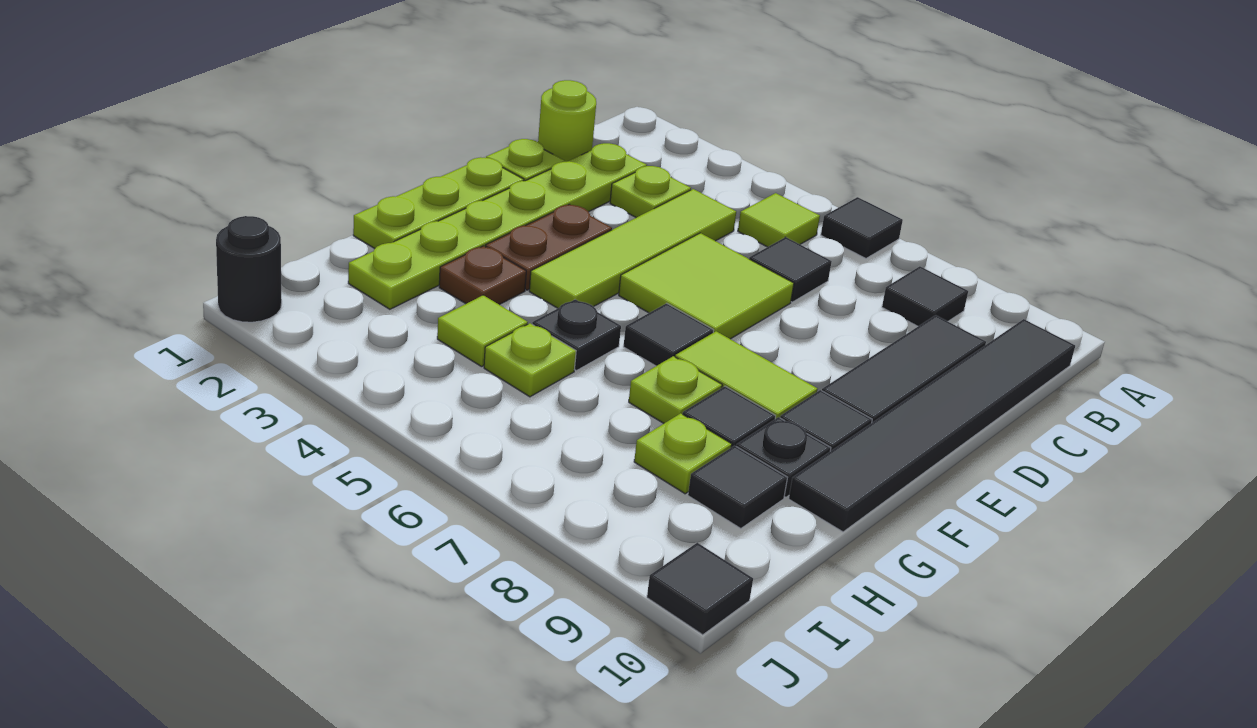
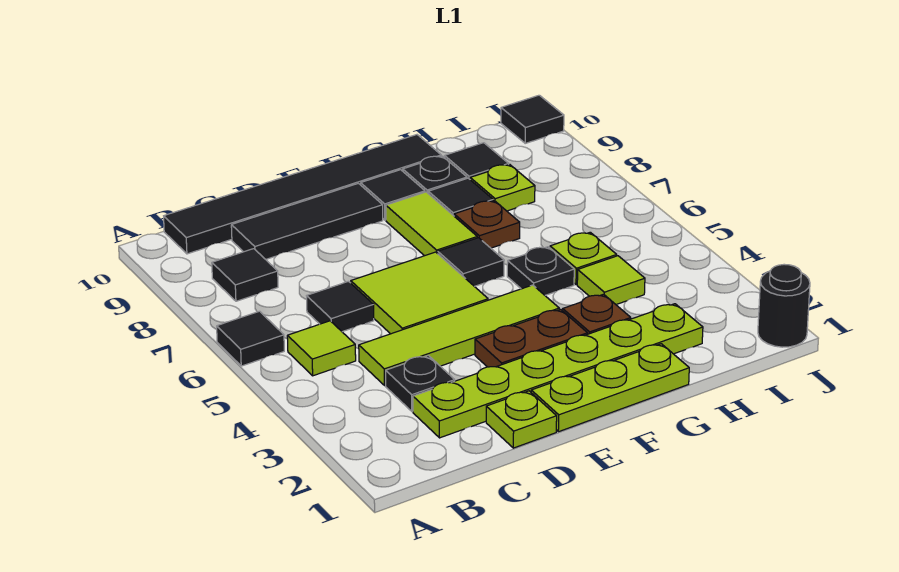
lime round brick C1 level 1 -> none
lime plate C3 level 1 -> black plate C3 level 1
lime plate G7 level 1 -> brown plate G7 level 1

